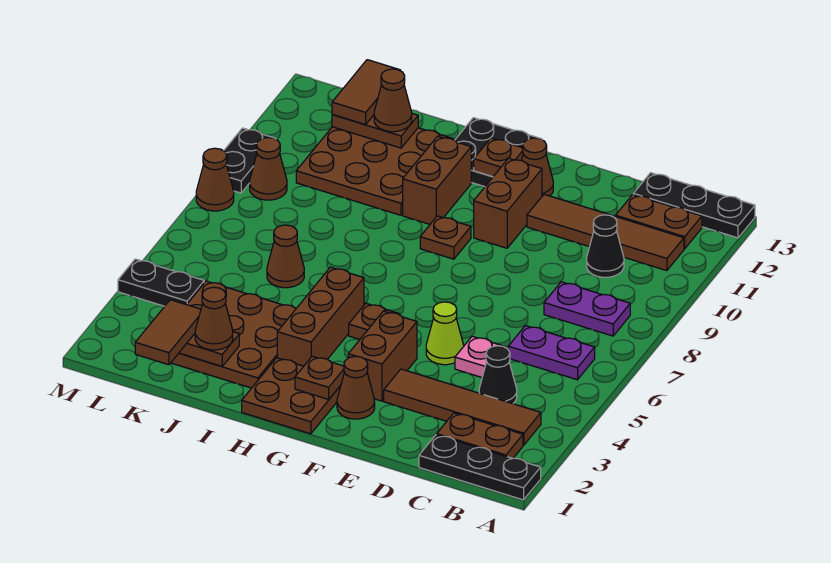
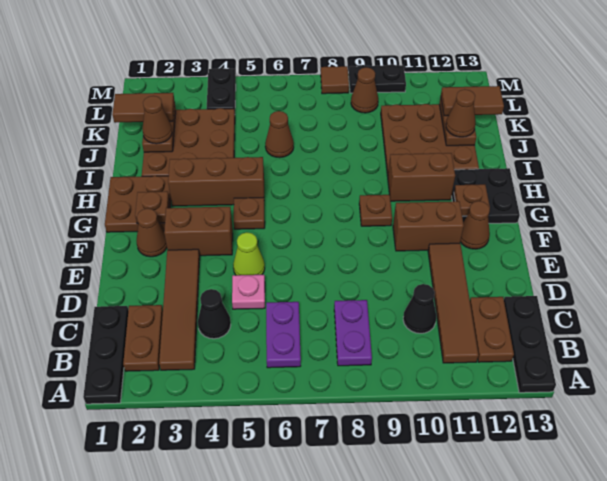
brown cone M8 level 1 -> brown tile M8 level 1

